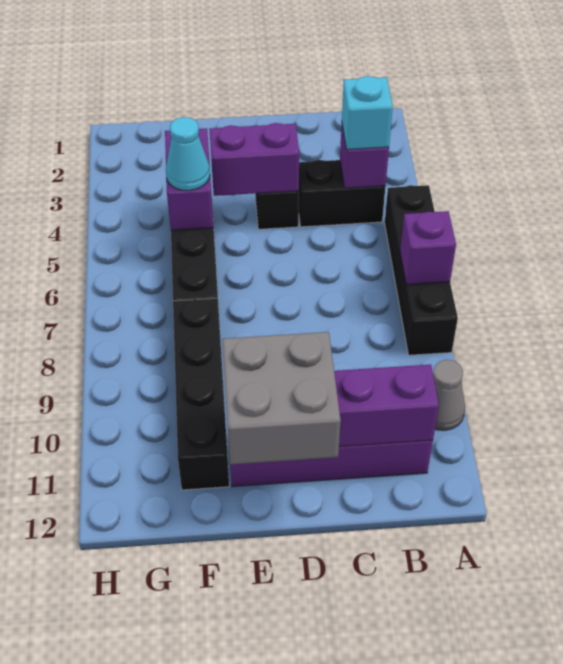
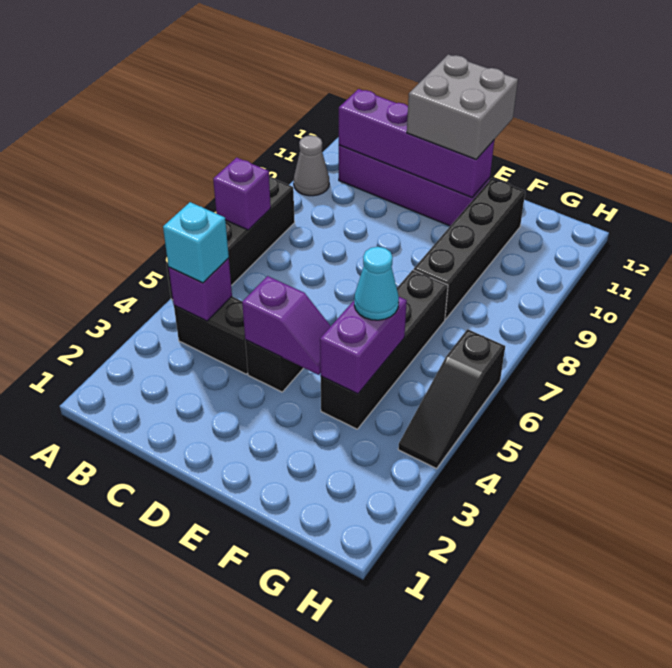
purple brick D4:E4 level 2 -> purple slope D4:E4 level 2 top D
none -> black slope H4:H6 level 1 top 6

